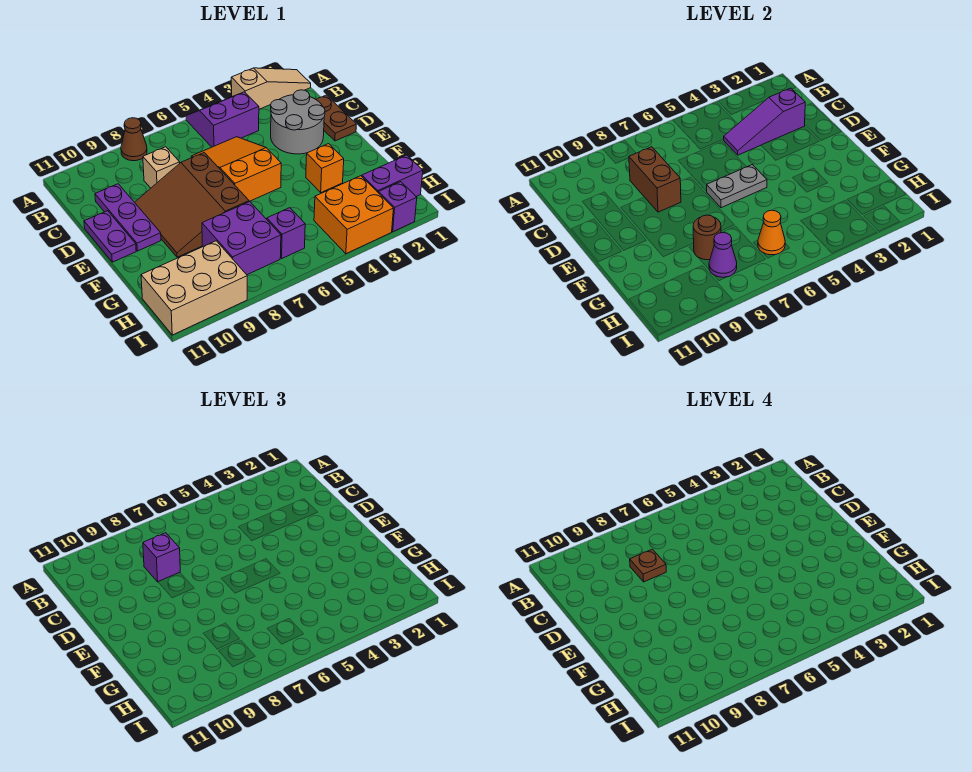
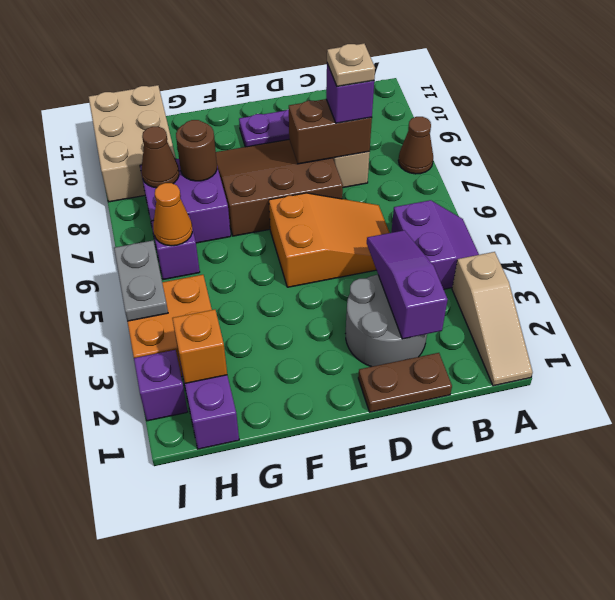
brown plate C8 level 4 -> tan plate C8 level 4
purple plate D11:E11 level 1 -> none
grey plate E5:E6 level 2 -> grey plate I4:I5 level 2
orange brick F3 level 1 -> orange brick H2 level 2
purple cone H8 level 2 -> brown cone H8 level 2

